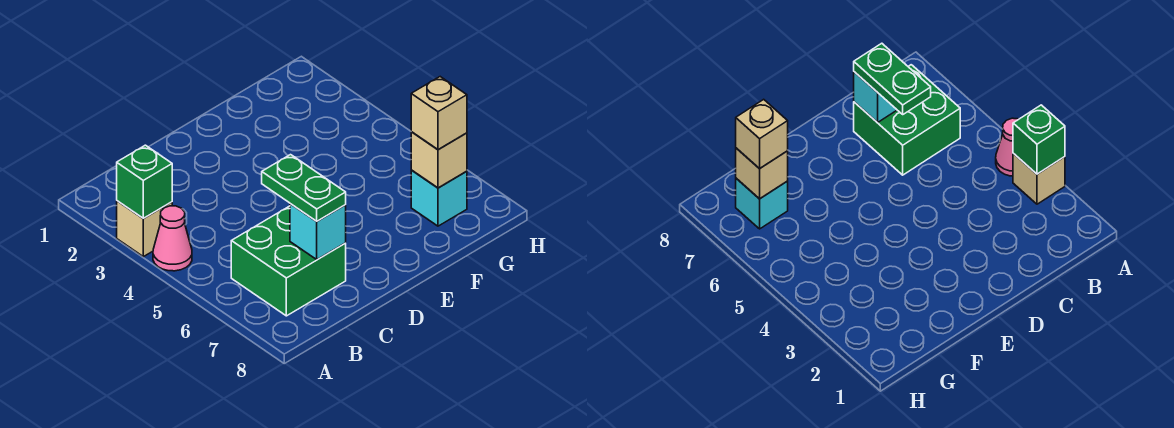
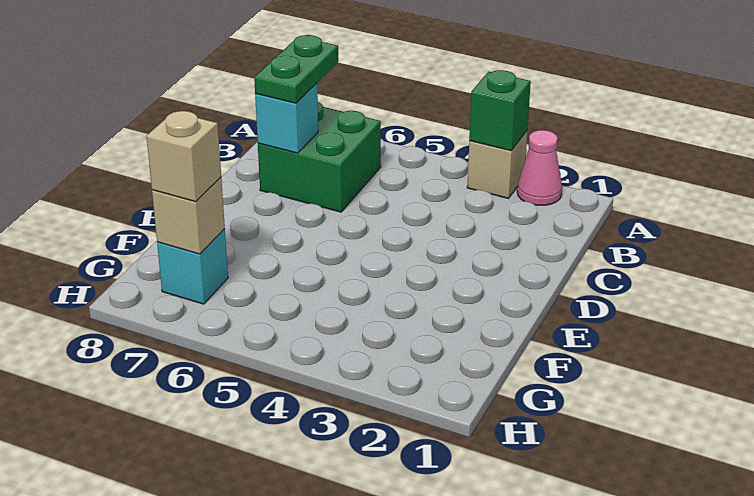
pink cone A4 level 1 -> pink cone A2 level 1
green plate C6:C7 level 3 -> green plate B7:C7 level 3

